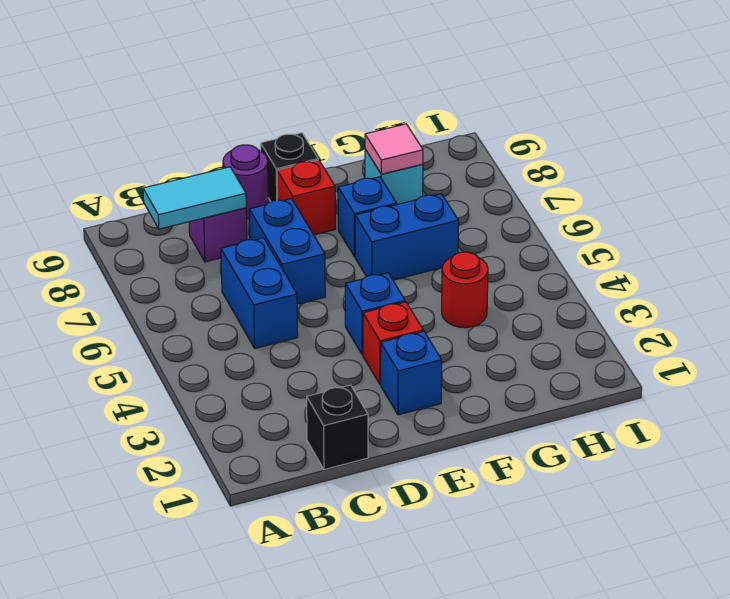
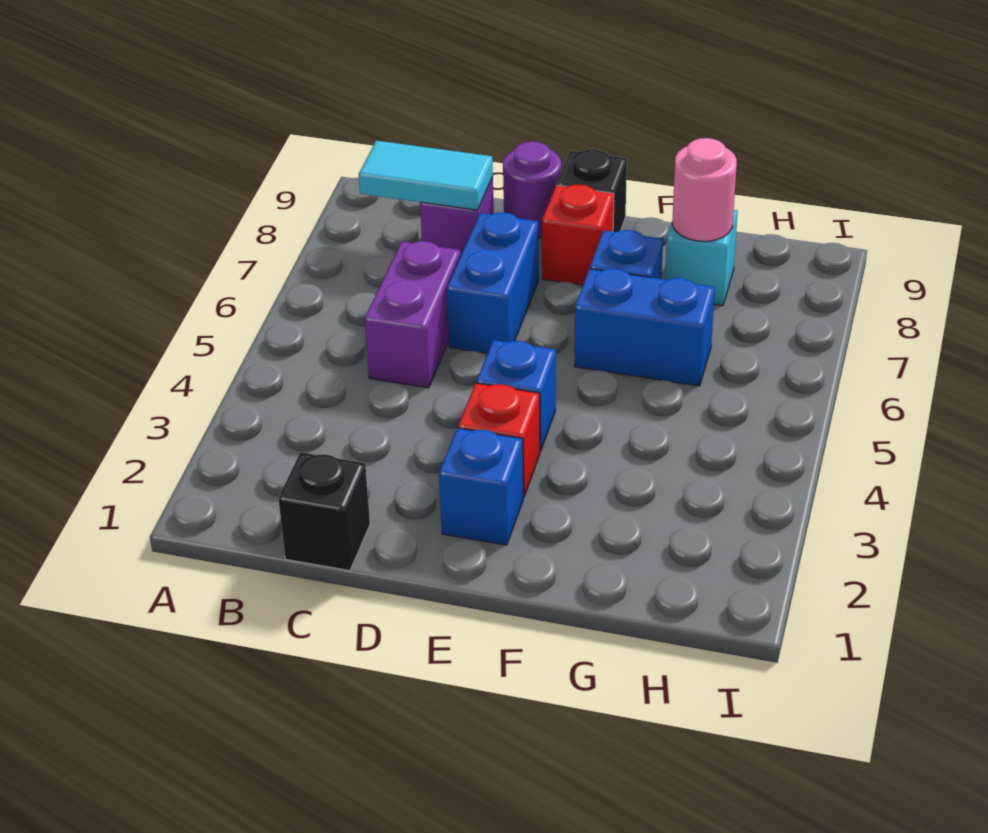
blue brick C5:C6 level 1 -> purple brick C5:C6 level 1
red round brick G4 level 1 -> none
pink tile G8 level 2 -> pink round brick G8 level 2

